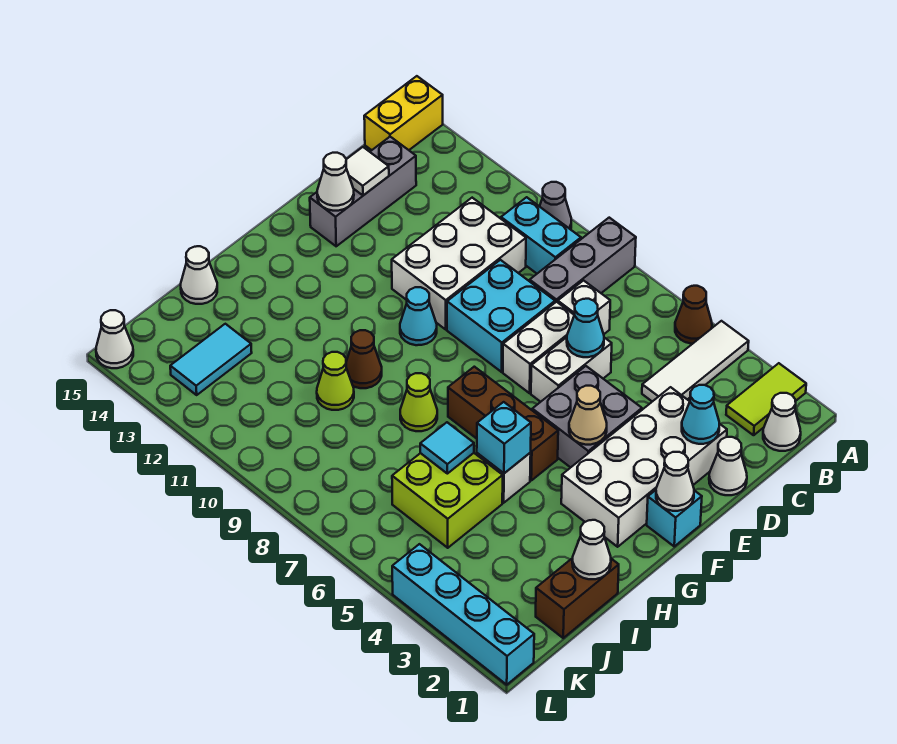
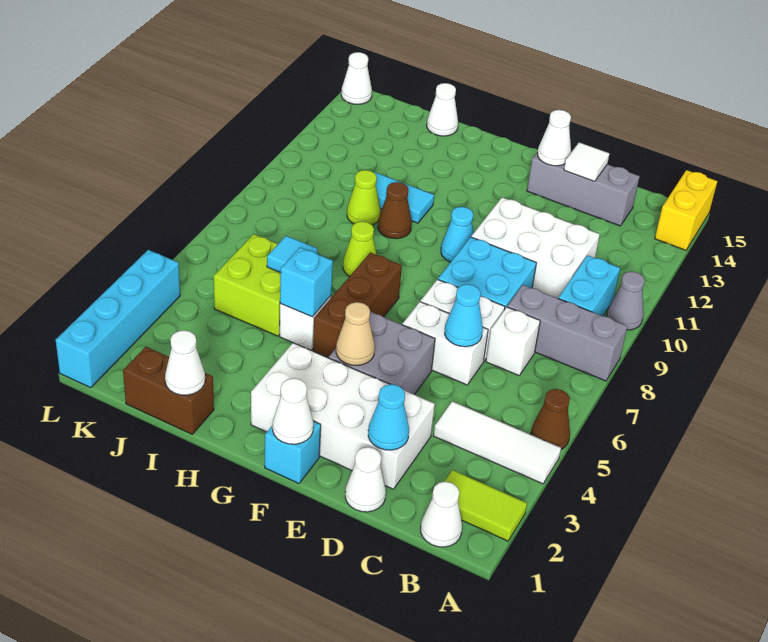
yellow brick A15:B15 level 1 -> yellow brick A14:A15 level 1
cyan tile J13:K13 level 1 -> cyan tile H11:I11 level 1

